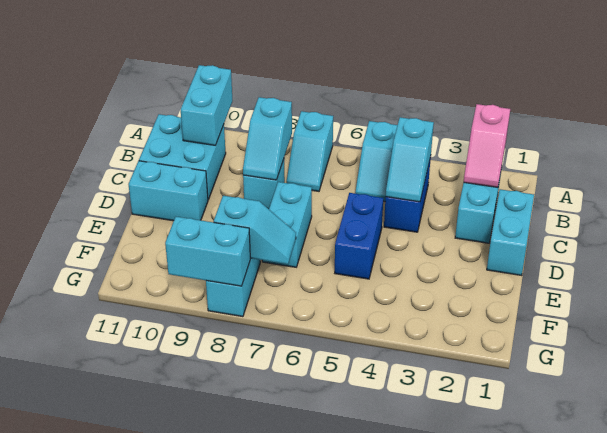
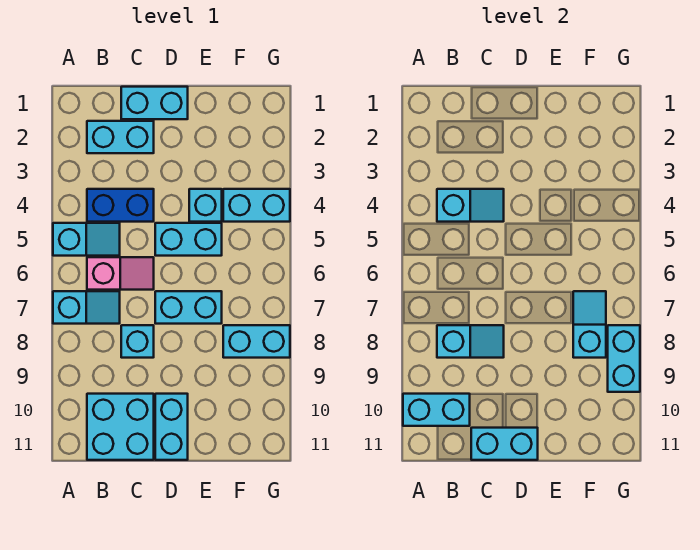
pink slope A2:B2 level 2 top A -> pink slope B6:C6 level 1 top B
none -> cyan brick C11:D11 level 2
blue brick D5:E5 level 1 -> cyan brick D5:E5 level 1
none -> cyan brick E4 level 1
none -> cyan brick F4:G4 level 1

